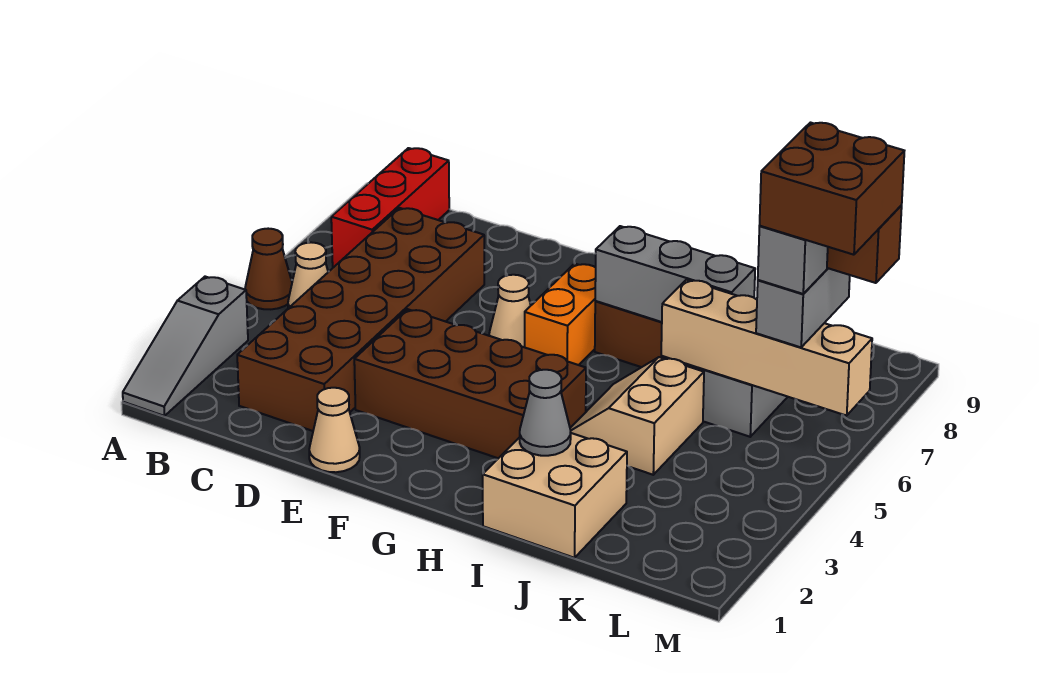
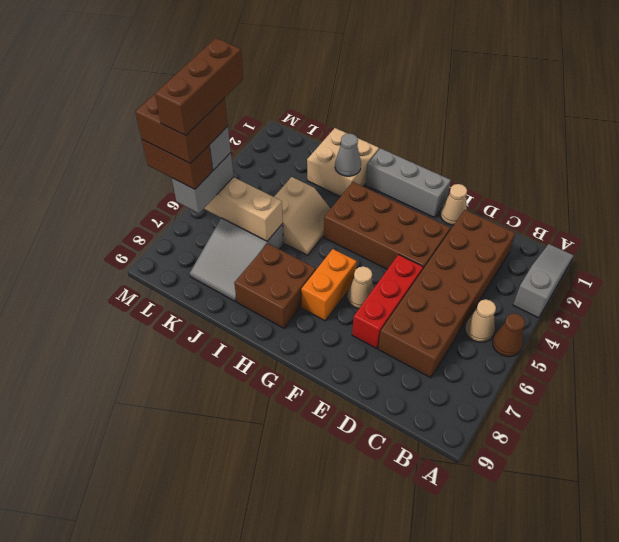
red brick B7:B9 level 1 -> red brick E5:E7 level 1
grey brick H7:J7 level 2 -> grey brick F1:H1 level 1
none -> brown brick L5:L7 level 6

